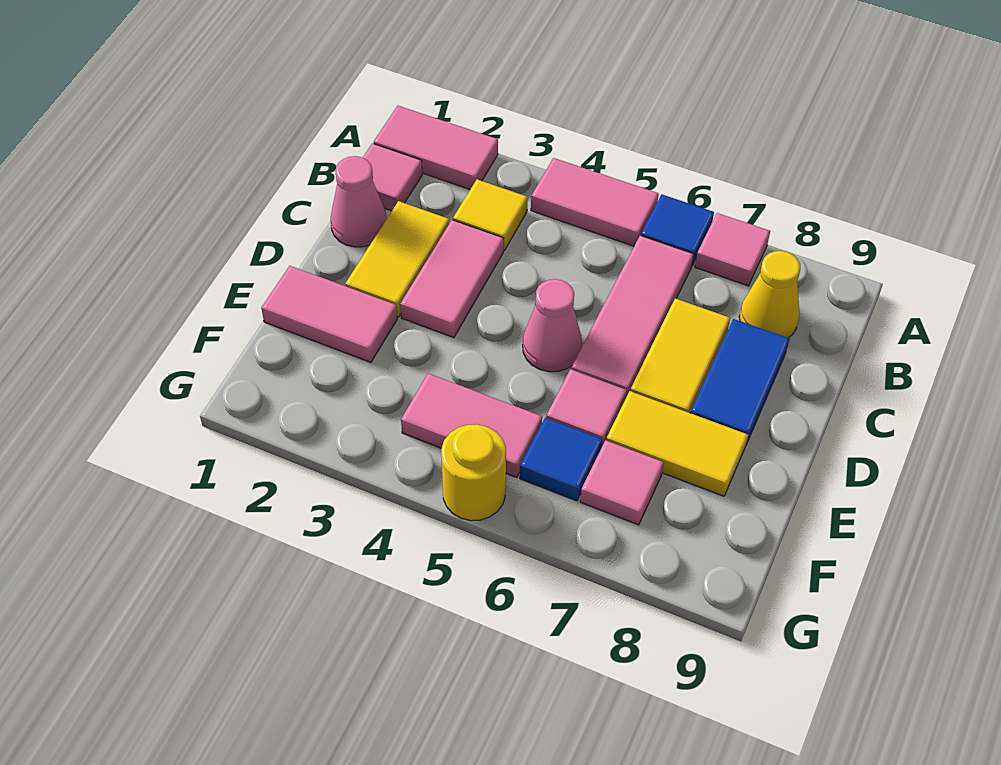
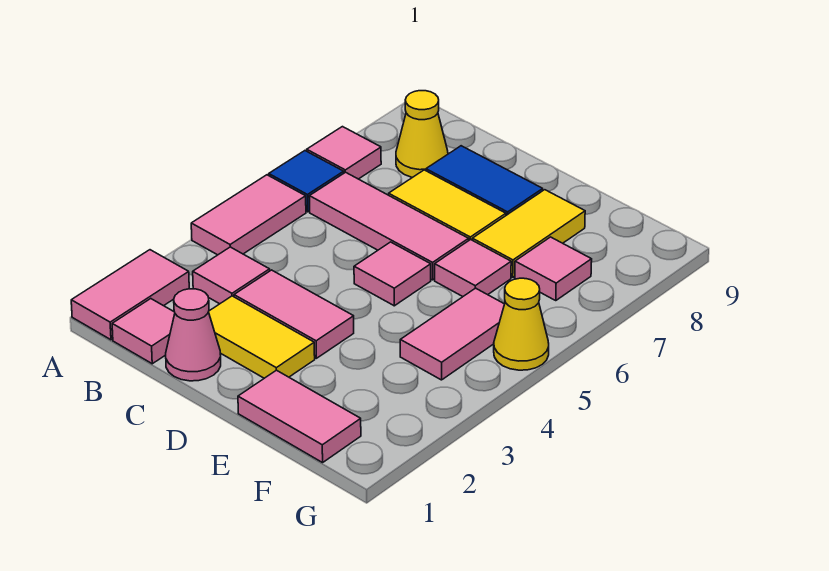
yellow tile B3 level 1 -> pink tile B3 level 1
pink cone D5 level 1 -> pink tile D5 level 1
pink tile E1:E2 level 1 -> pink tile E1:F1 level 1
blue tile F6 level 1 -> none
yellow round brick G5 level 1 -> yellow cone G5 level 1

